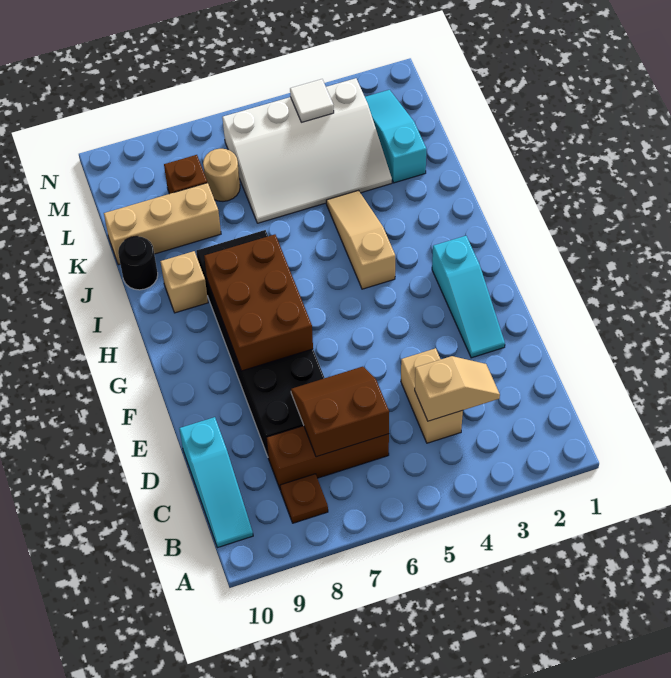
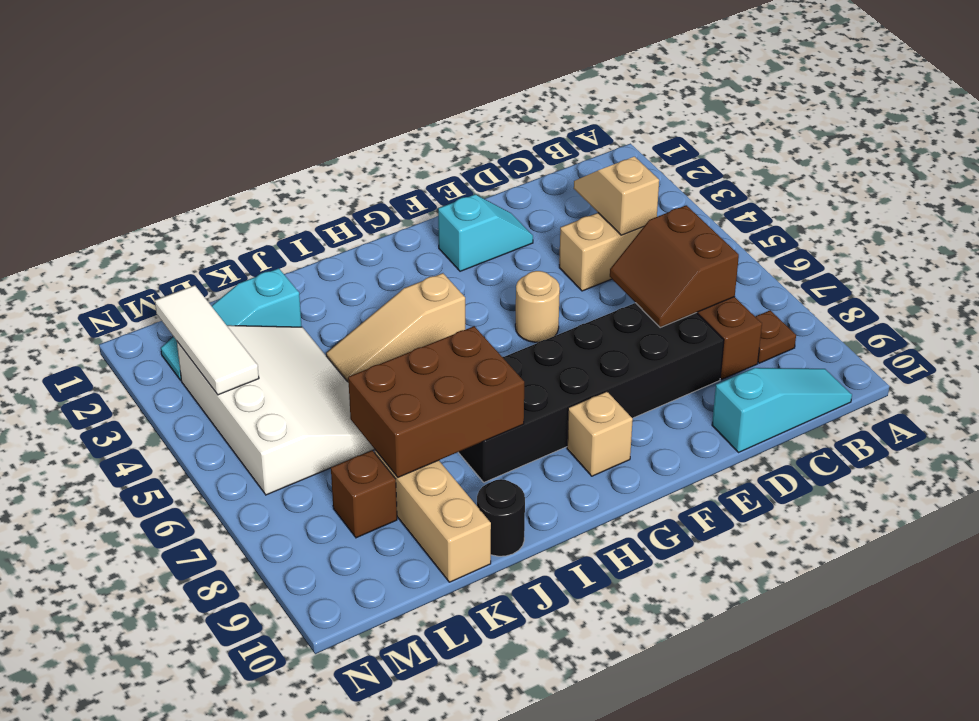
cyan slope E2:G2 level 1 top G -> cyan slope E2:F2 level 1 top F
brown brick F7:H8 level 2 -> brown brick I7:K8 level 2
tan brick I9 level 1 -> tan brick G9 level 1
tan round brick L7 level 1 -> tan round brick F5 level 1
white tile M4 level 2 -> white tile M2:M4 level 2

